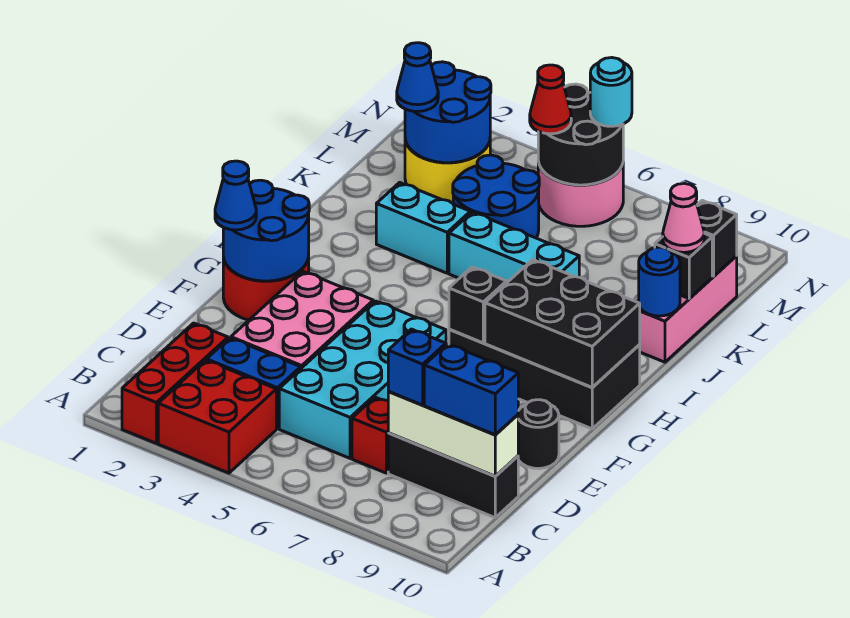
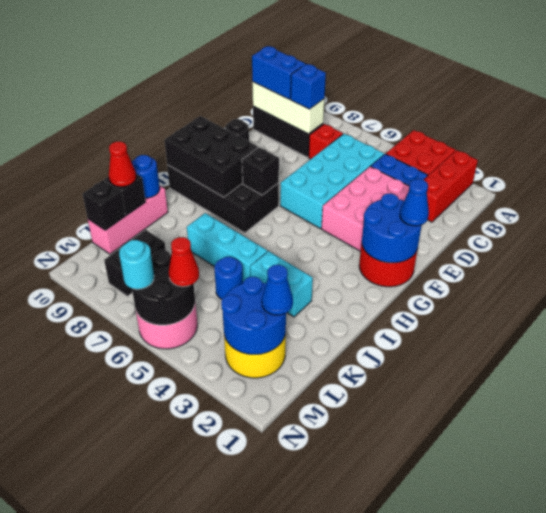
blue round brick K4:L5 level 1 -> blue round brick K5 level 1
pink cone K10 level 3 -> red cone K10 level 3
none -> black brick L8:M8 level 1

